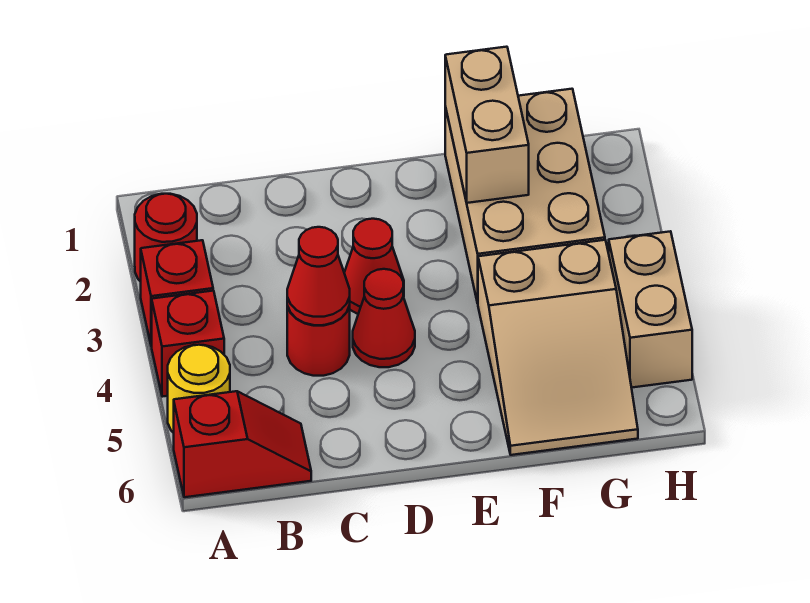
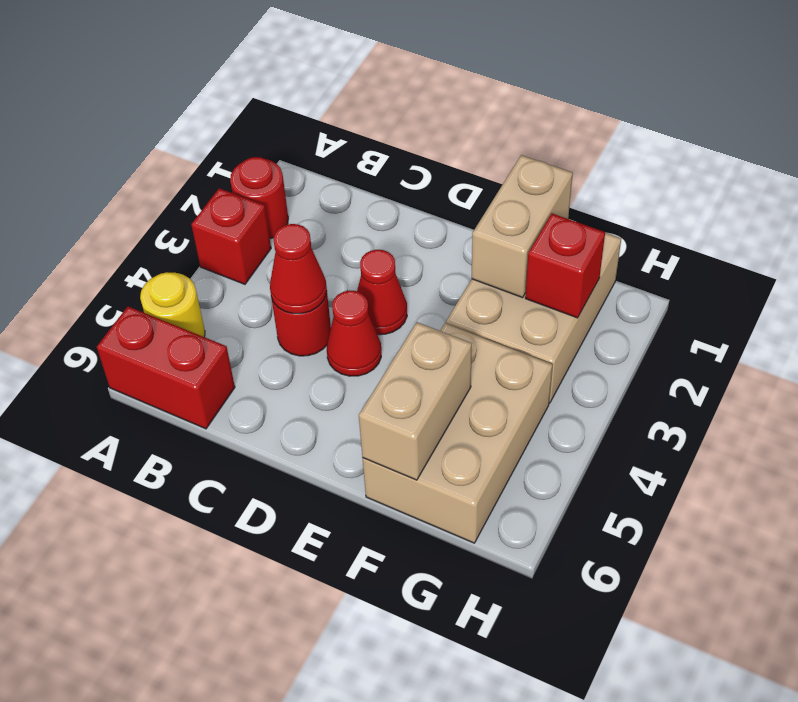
red brick A4 level 1 -> red brick G2 level 2
red slope A6:B6 level 1 top A -> red brick A6:B6 level 1
tan slope F4:G6 level 1 top 4 -> tan brick F4:G6 level 1
tan brick H4:H5 level 1 -> tan brick F5:F6 level 2

